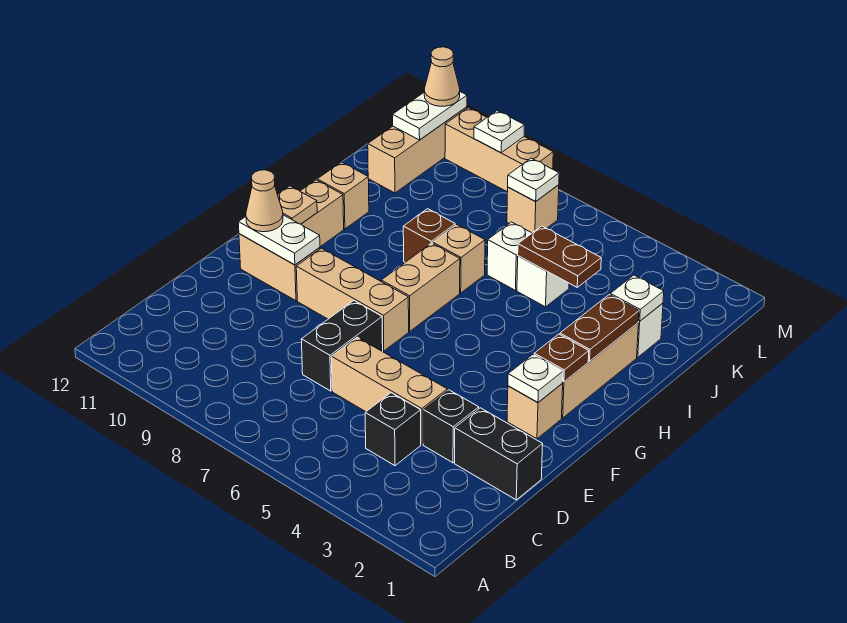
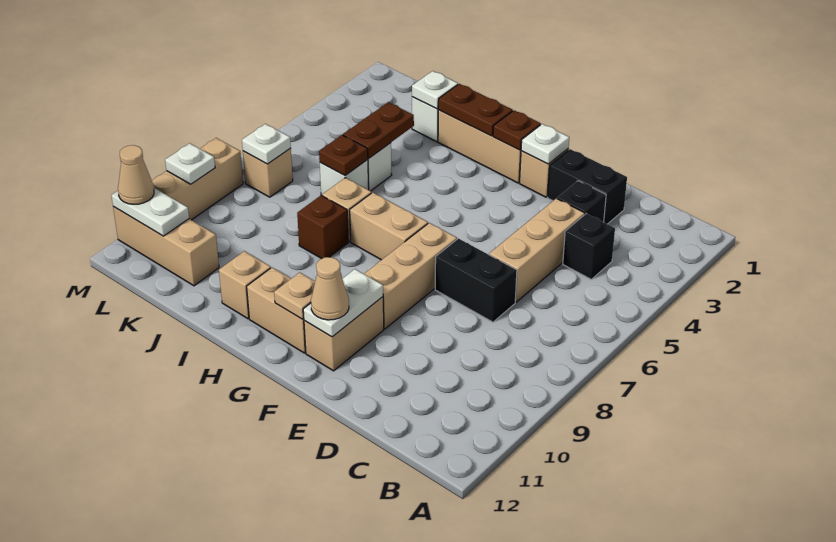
black brick D1:D2 level 1 -> black brick D2:E2 level 1
none -> brown plate J6 level 2

